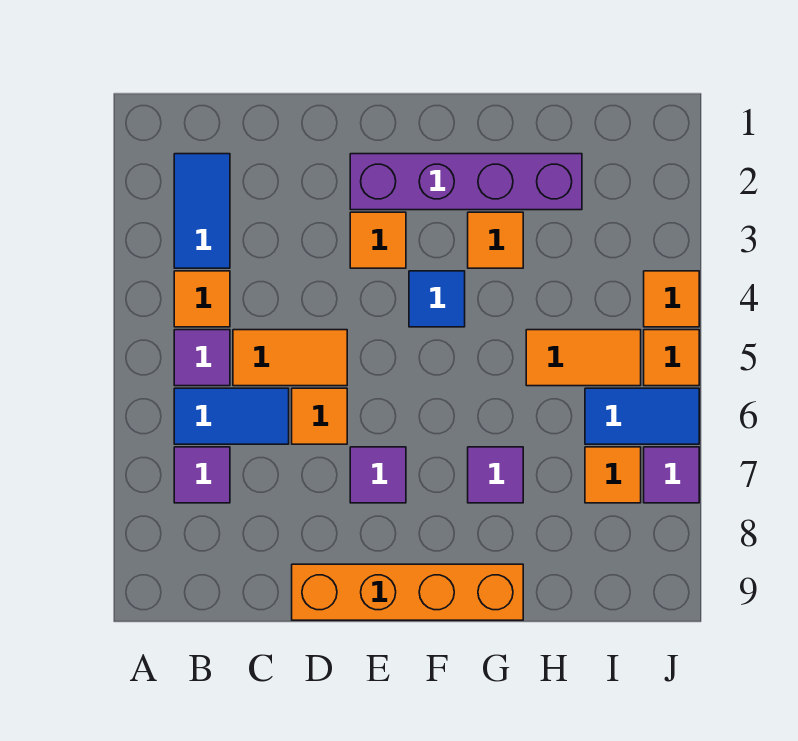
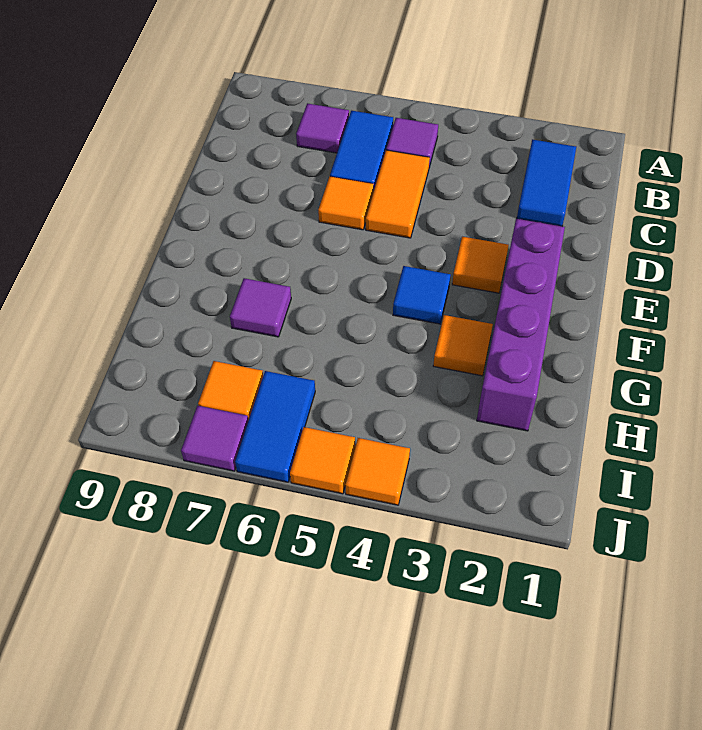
blue tile B2:B3 level 1 -> blue tile B2:C2 level 1
orange tile B4 level 1 -> none
orange brick D9:G9 level 1 -> none
purple tile E7 level 1 -> none
orange tile H5:I5 level 1 -> none

